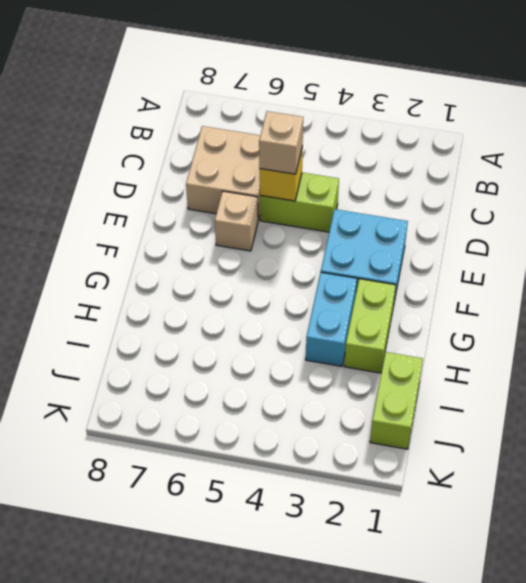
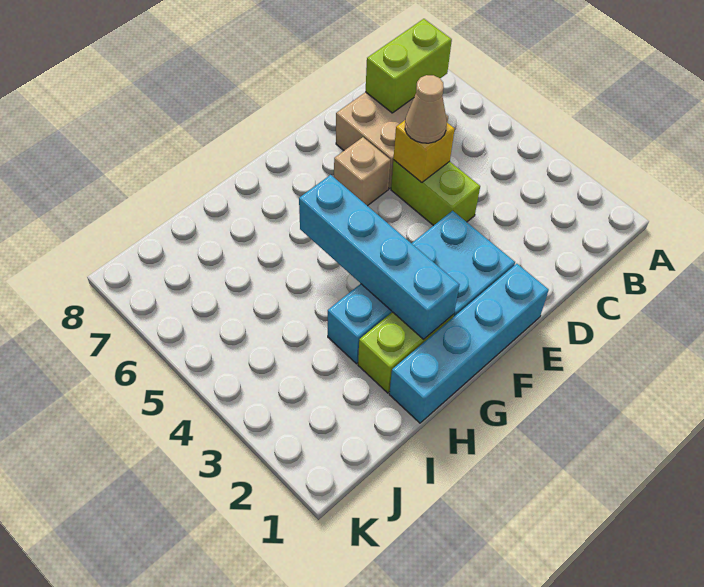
tan brick D5 level 3 -> tan cone D5 level 3
none -> cyan brick E1:H1 level 1
none -> cyan brick G2:G5 level 2
lime brick I1:J1 level 1 -> lime brick B7:C7 level 2

